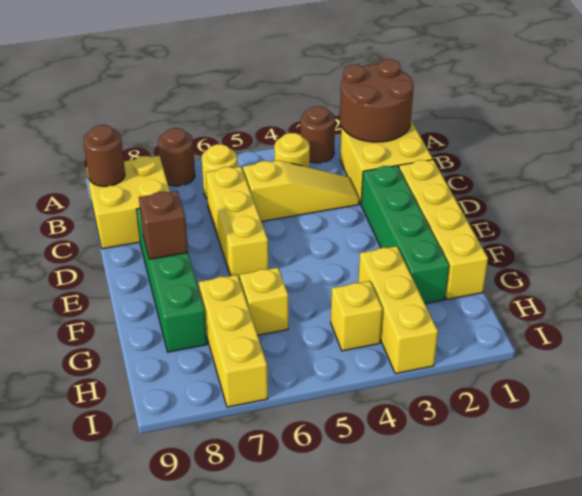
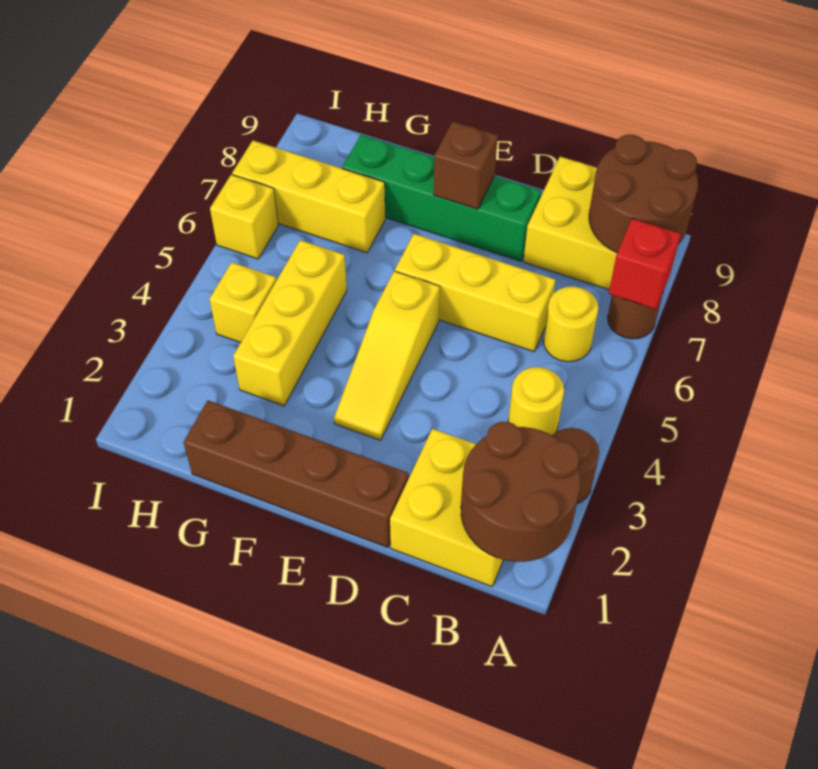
none -> red brick A7 level 2
brown round brick B9 level 2 -> brown round brick A8:B9 level 2
yellow slope C3:C5 level 1 top 5 -> yellow slope E3:E5 level 1 top 5
yellow brick D1:G1 level 1 -> brown brick D1:G1 level 1
green brick D2:G2 level 1 -> none
yellow brick G3:I3 level 1 -> yellow brick G3:G5 level 1
yellow brick G6 level 1 -> yellow brick I6 level 1

